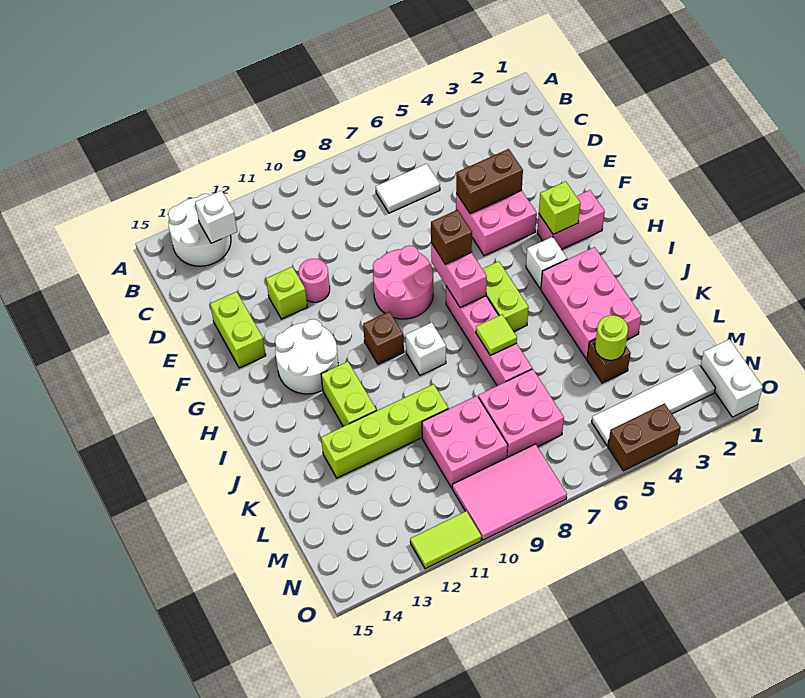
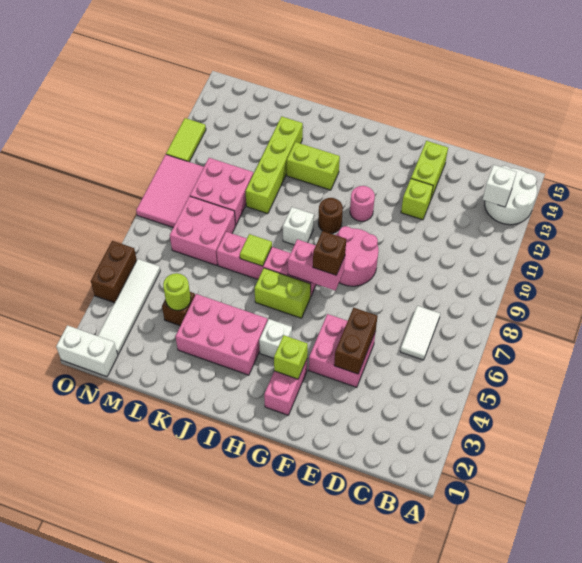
pink round brick E11 level 1 -> pink round brick G11 level 1
lime brick E14:F14 level 1 -> lime brick E13:E14 level 1
white round brick G12:H13 level 1 -> none
brown brick H10 level 1 -> brown round brick H10 level 1

